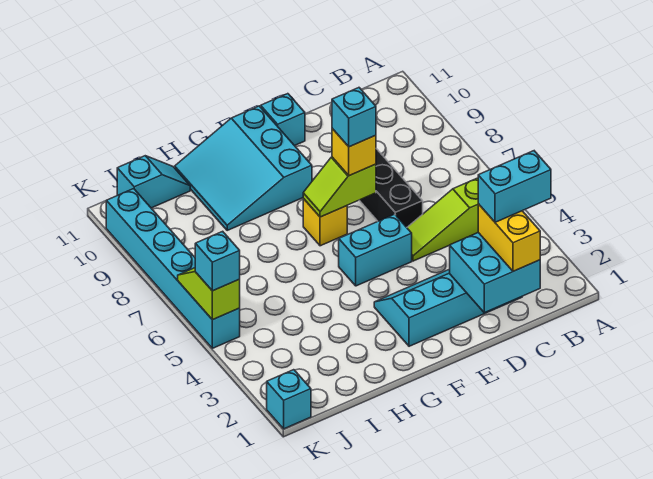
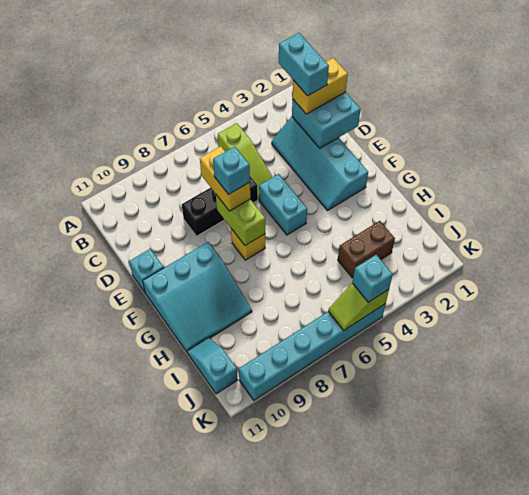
lime slope E7:F7 level 2 top E -> lime brick E7:F7 level 2
yellow brick E7 level 3 -> yellow brick D7:E7 level 3
none -> brown brick I3:I4 level 1
cyan brick K1 level 1 -> none

